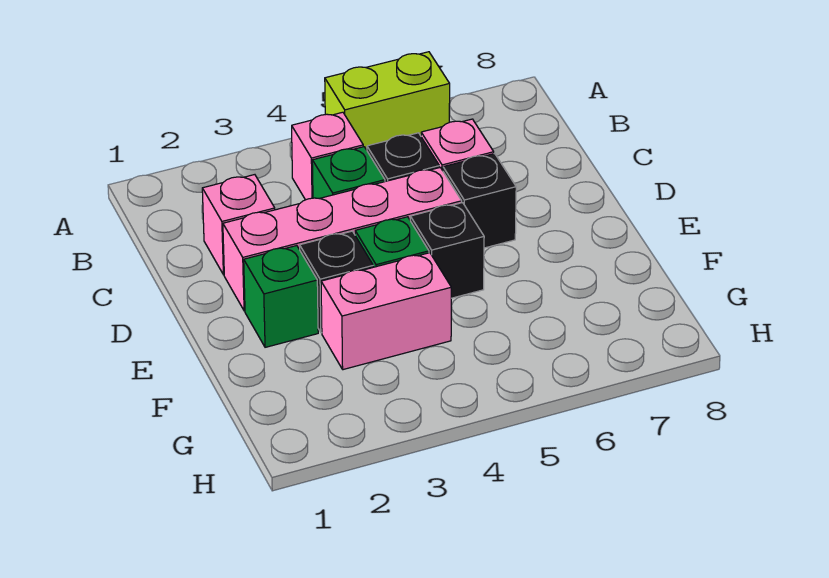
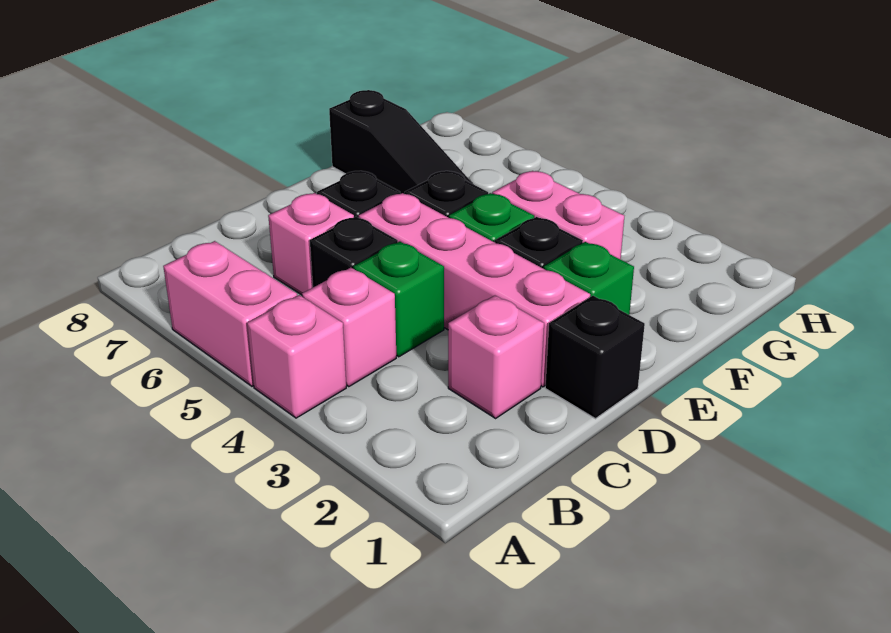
none -> pink brick A4 level 1
lime brick A5:A6 level 1 -> pink brick A5:A6 level 1
none -> black brick D1 level 1
none -> black slope F6:F8 level 1 top 8

